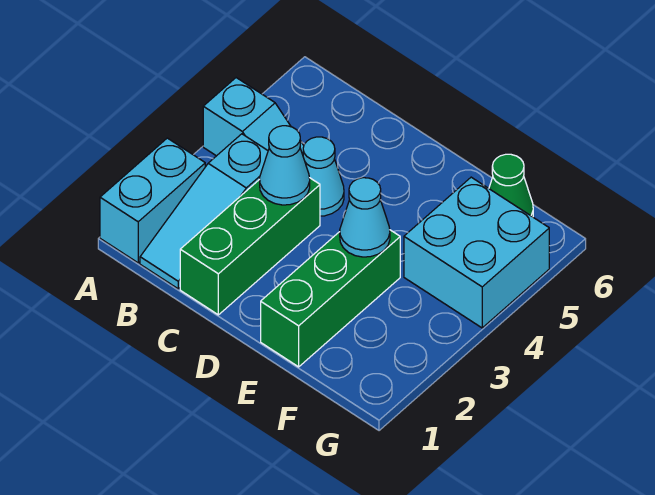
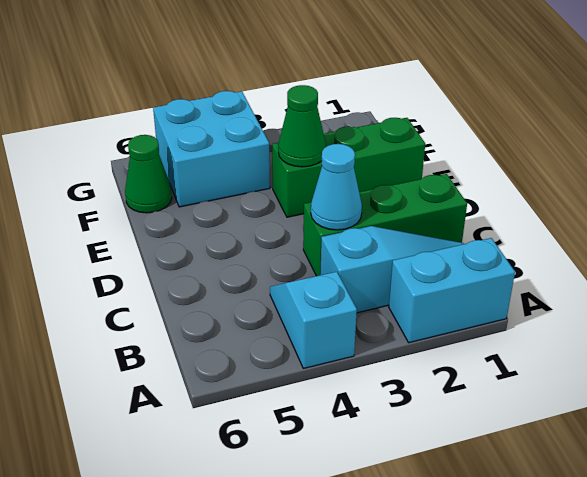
cyan cone C4 level 1 -> none
cyan cone E3 level 2 -> green cone E3 level 2

